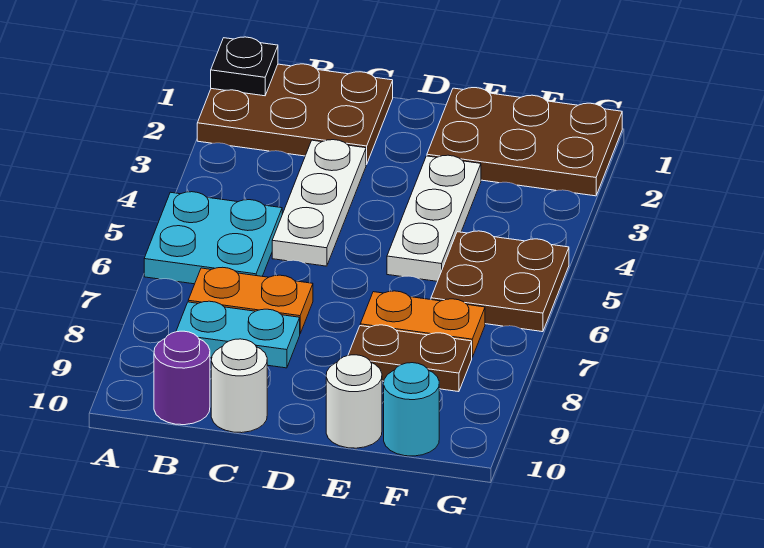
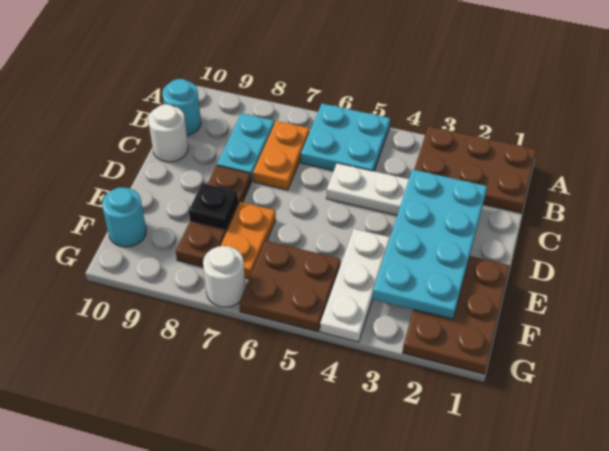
brown plate A1:C2 level 1 -> brown plate A1:B3 level 1
black plate A1 level 2 -> black plate E8 level 2
purple round brick B10 level 1 -> cyan round brick B10 level 1
none -> cyan plate C2:F3 level 2
white plate E3:E5 level 1 -> white plate E4:G4 level 1
brown plate E8:F8 level 1 -> brown plate D8:F8 level 1
white round brick E10 level 1 -> white round brick G7 level 1

